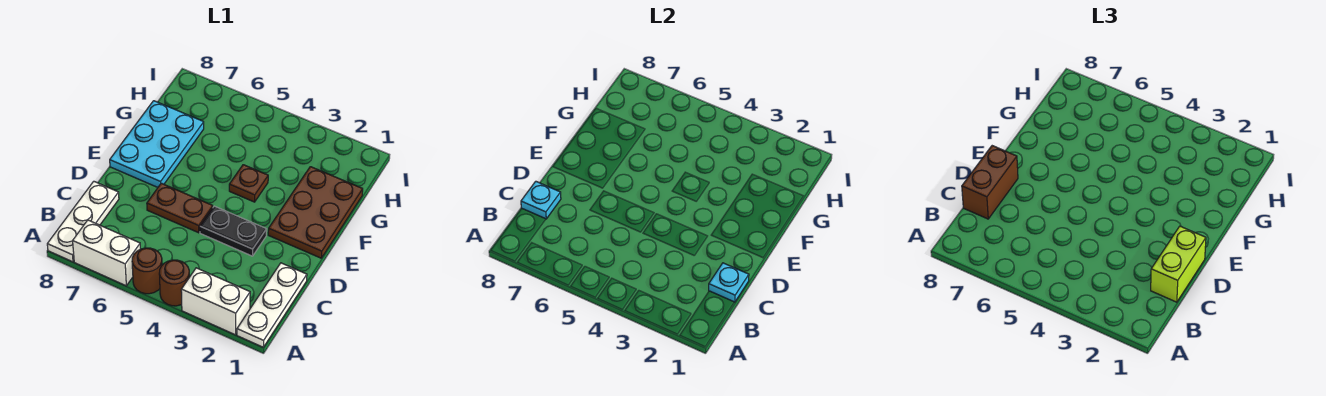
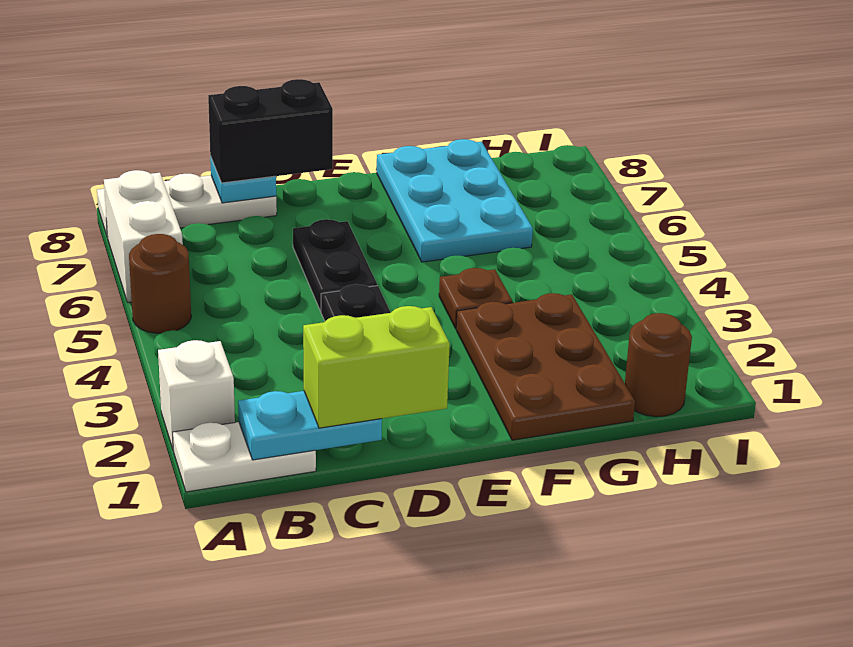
white plate A1:C1 level 1 -> white plate A1:B1 level 1
white brick A2:A3 level 1 -> white brick A2 level 1
brown round brick A4 level 1 -> brown round brick H1 level 1
cyan plate C1 level 2 -> cyan plate B1:C1 level 2
brown brick C8:D8 level 3 -> black brick C8:D8 level 3
brown plate D5:D6 level 1 -> black plate D5:D6 level 1
brown plate E1:G2 level 1 -> brown plate F1:G3 level 1
cyan plate E7:G8 level 1 -> cyan plate F6:G8 level 1

